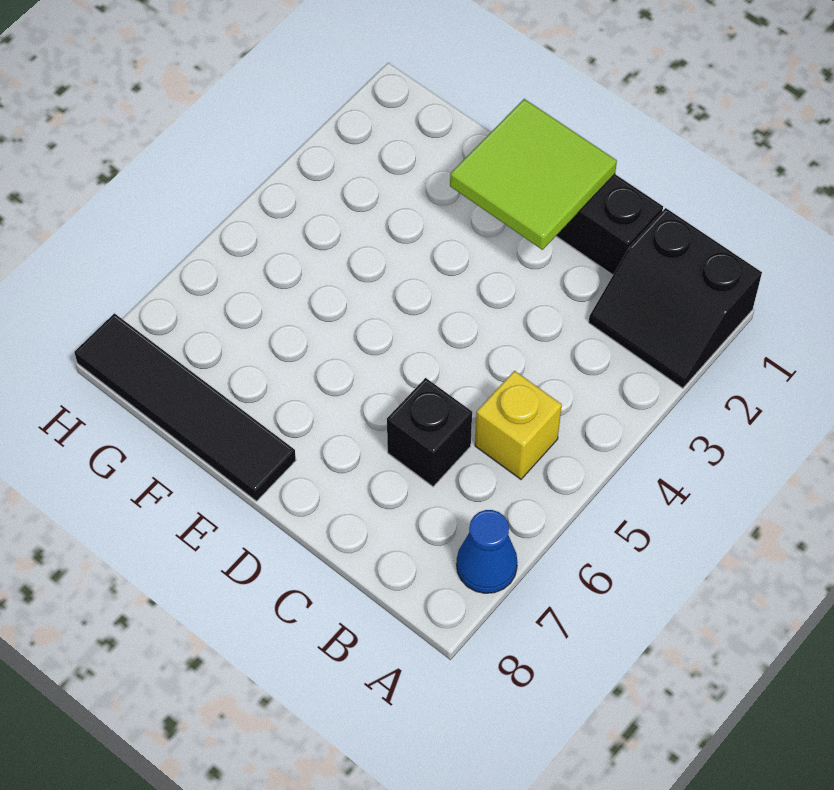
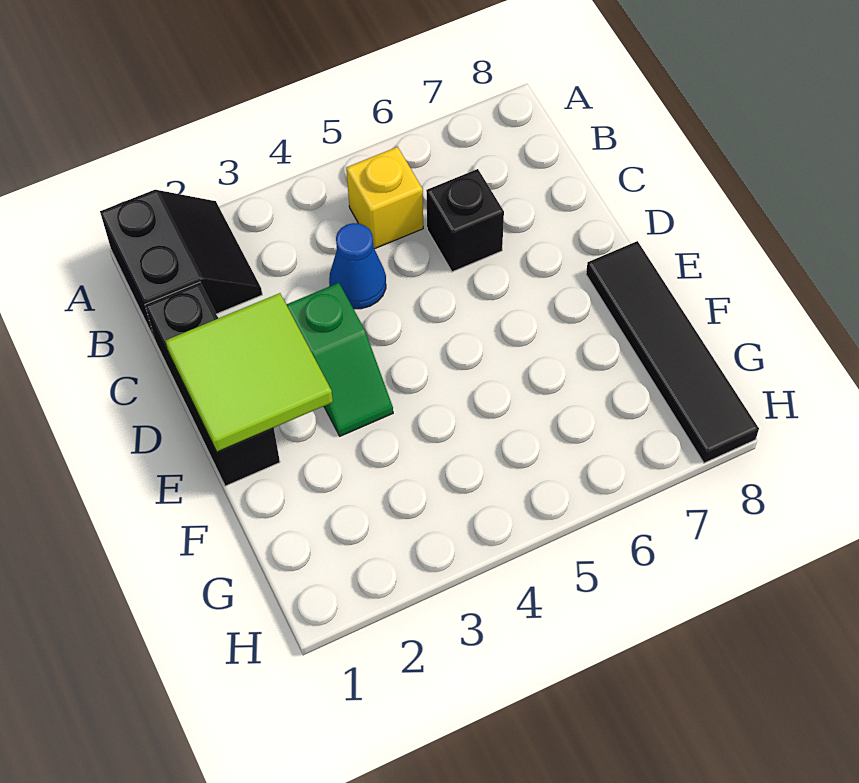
blue cone A7 level 1 -> blue cone C4 level 1
none -> green slope D3:E3 level 1 top D

